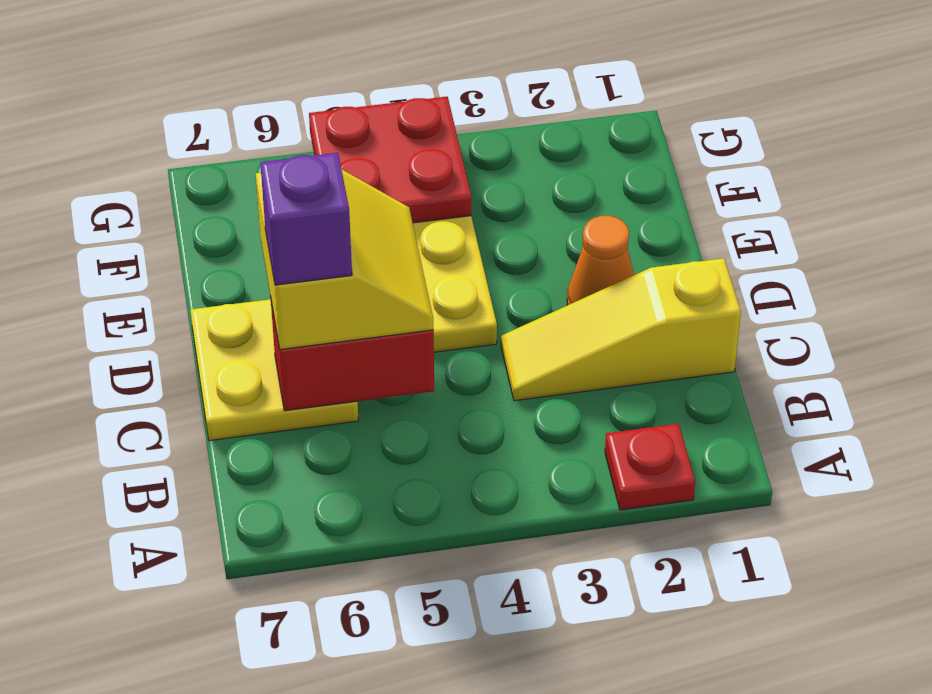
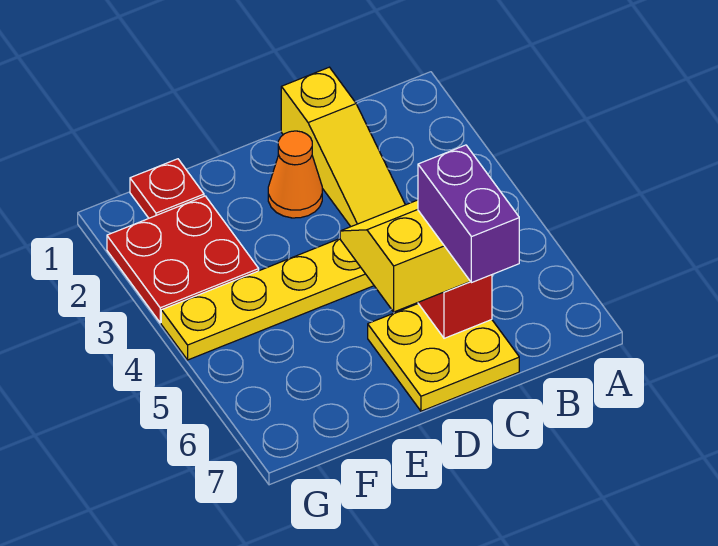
red plate A2 level 1 -> red plate F1 level 1
purple brick C6 level 4 -> purple brick C6:C7 level 4
red plate F4:G5 level 2 -> red plate F2:G3 level 1

